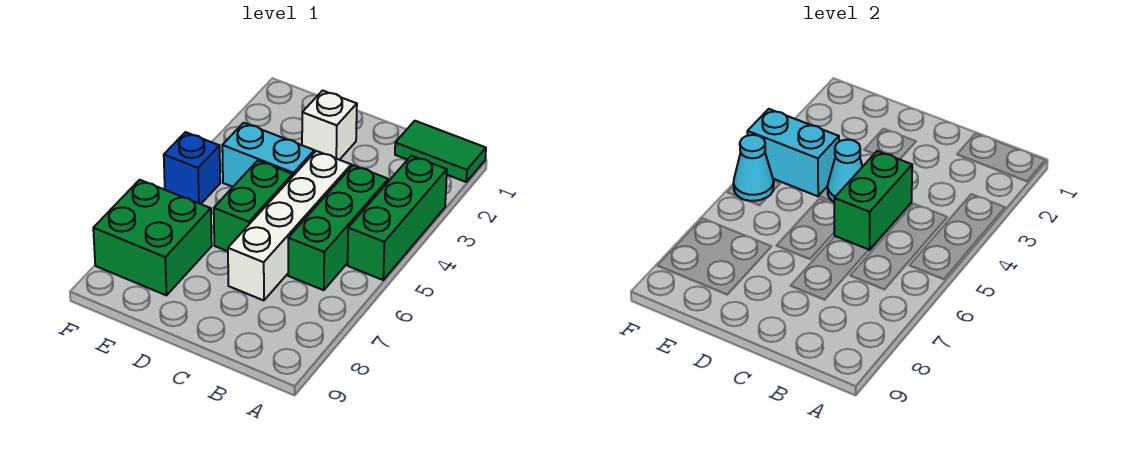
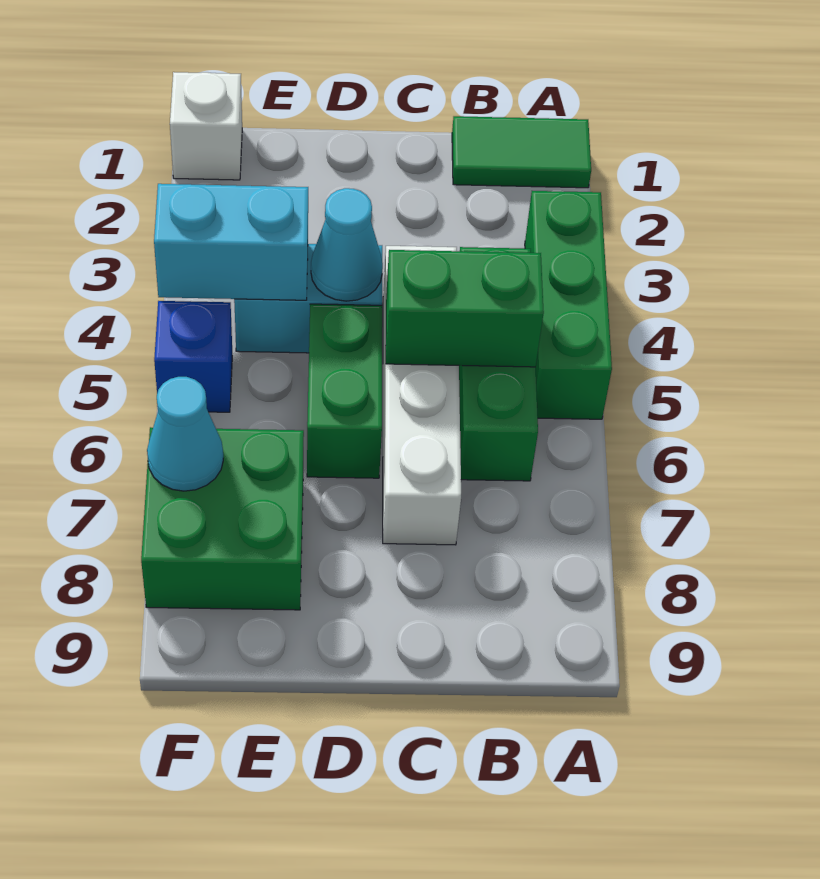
green brick C4:C5 level 2 -> green brick B5:C5 level 2
white brick D2 level 1 -> white brick F1 level 1
cyan cone F5 level 2 -> cyan cone F7 level 2

